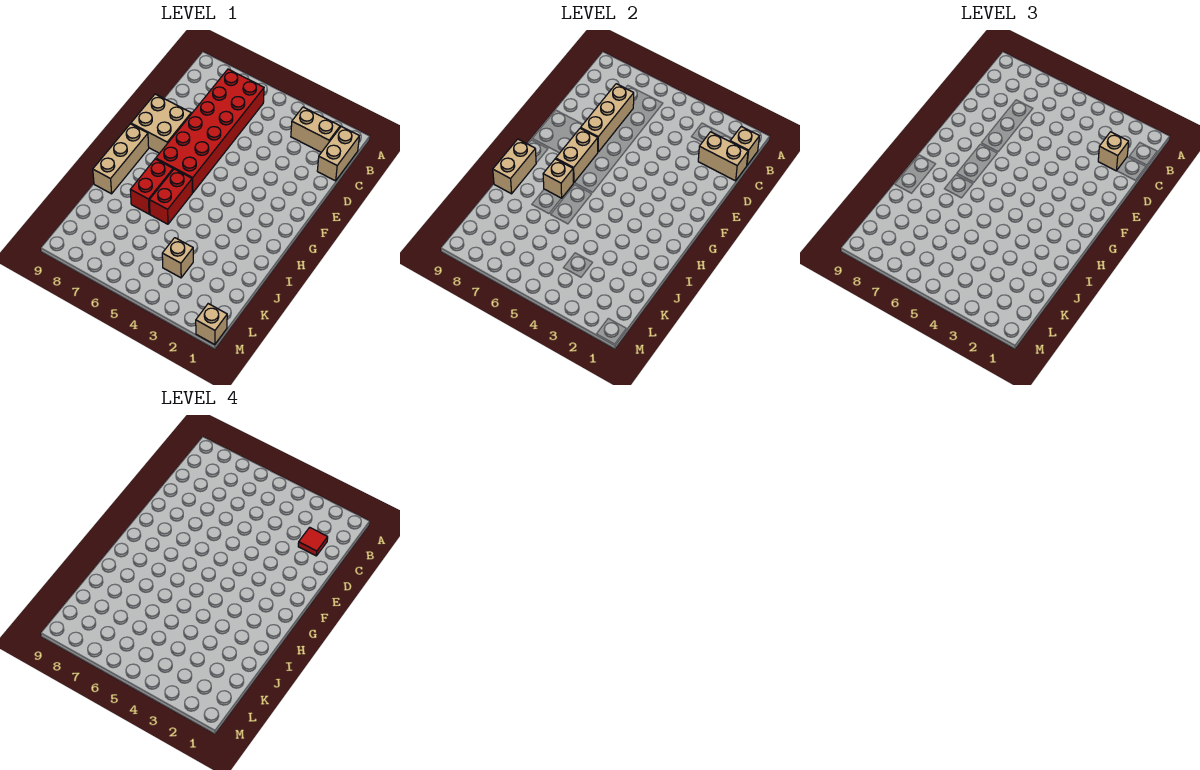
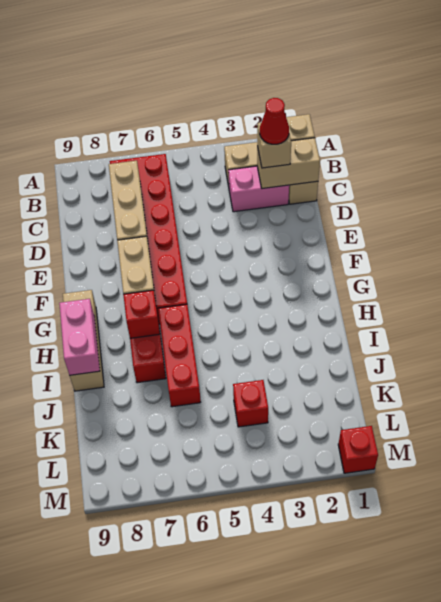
none -> pink brick C2:C3 level 1
red tile C2 level 4 -> red cone C2 level 4
tan brick E8:F9 level 1 -> none
red brick H6:I6 level 1 -> red brick H6:J6 level 1
tan brick H7 level 2 -> red brick H7 level 2
tan brick H9:I9 level 2 -> pink brick H9:I9 level 2
tan brick K4 level 1 -> red brick K4 level 1
tan brick M1 level 1 -> red brick M1 level 1

